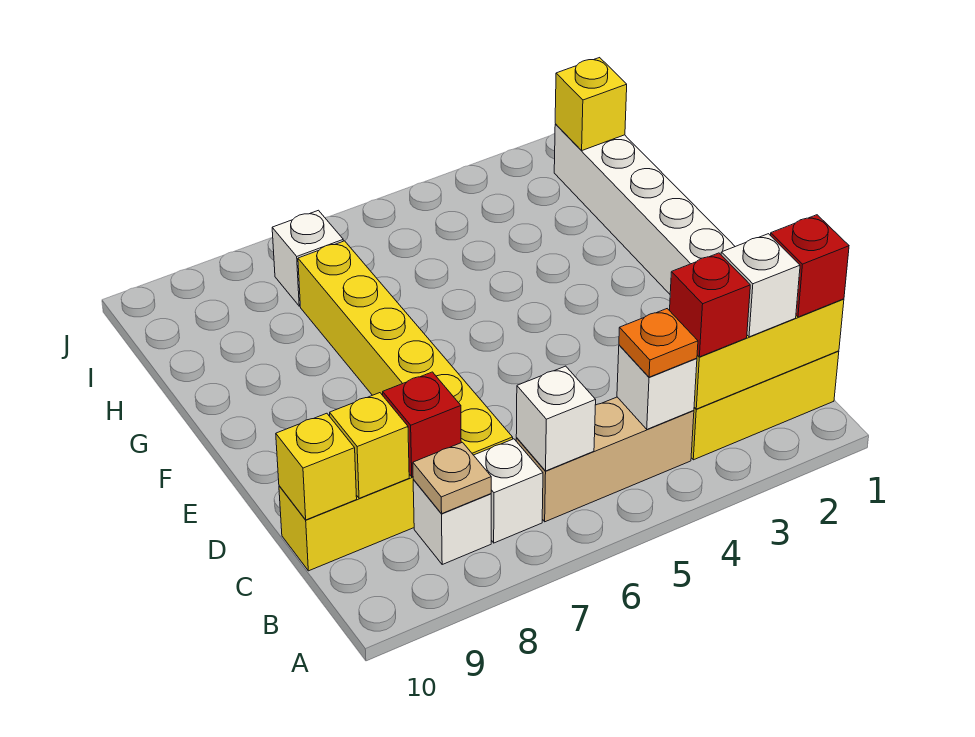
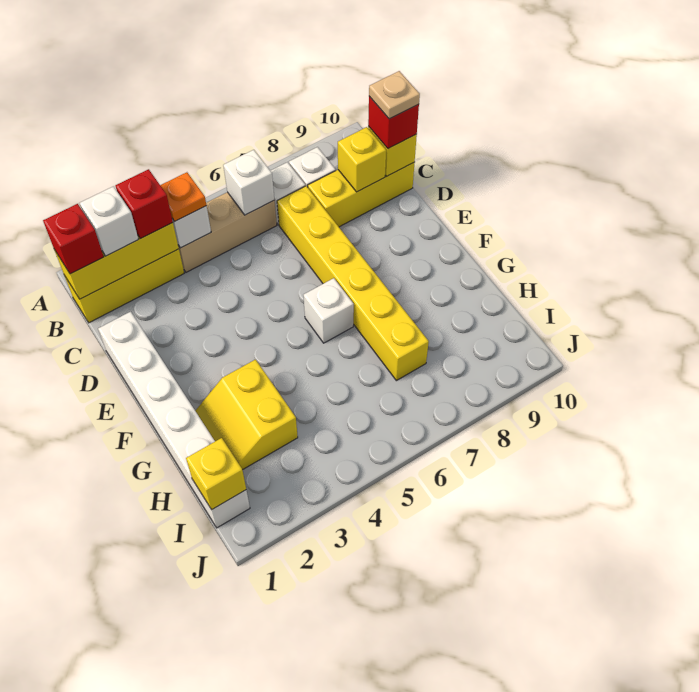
tan plate B8 level 2 -> tan plate C10 level 4
red brick C8 level 2 -> red brick C10 level 3
none -> yellow slope G2:H3 level 1 top 3
white brick I7 level 1 -> white brick F6 level 1

